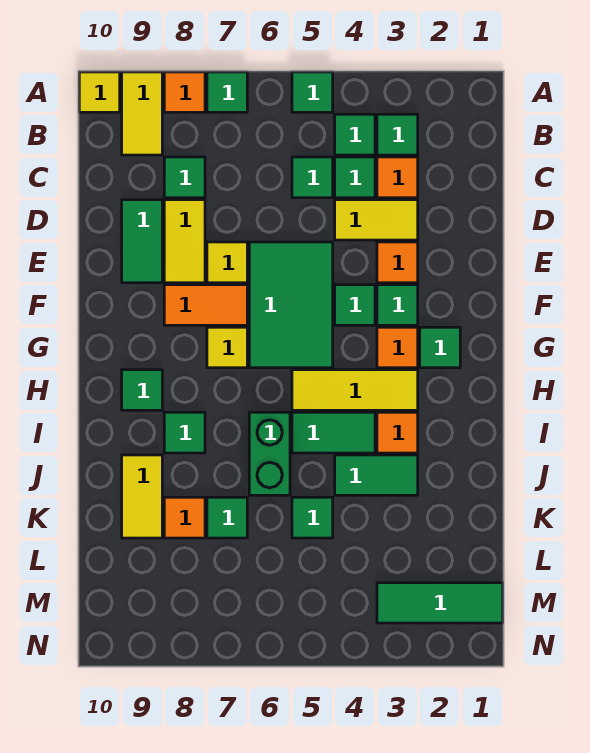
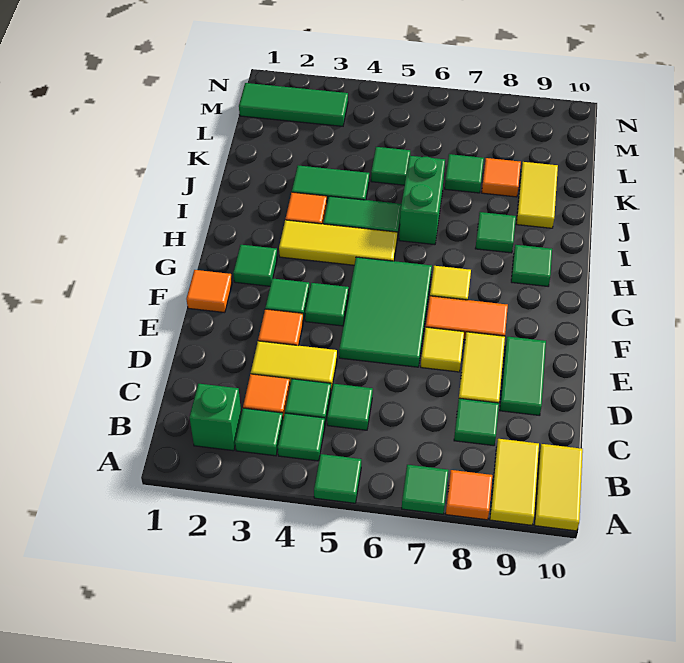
yellow tile A10 level 1 -> yellow tile A10:B10 level 1
none -> green brick B2 level 1
orange tile G3 level 1 -> orange tile F1 level 1

